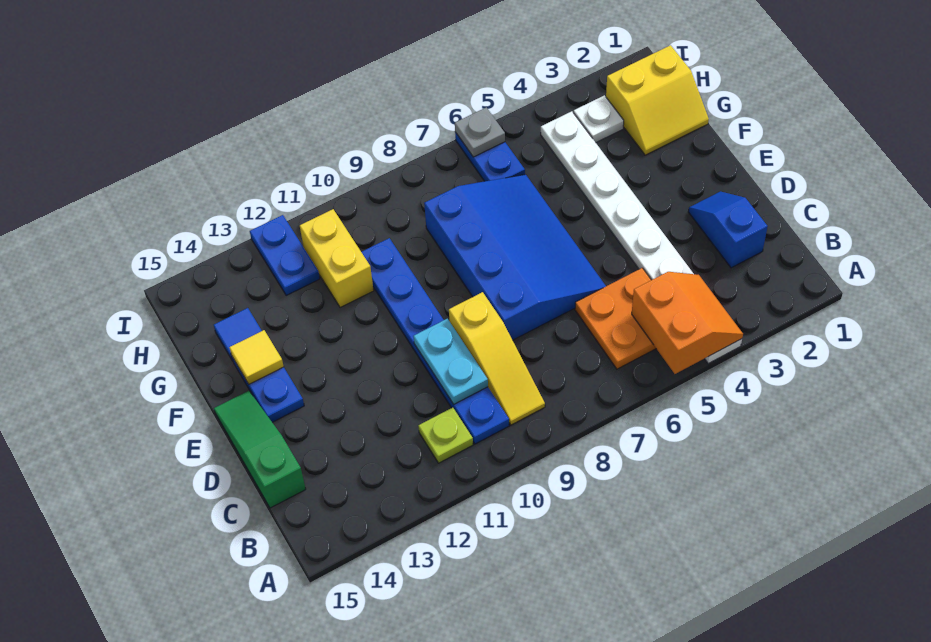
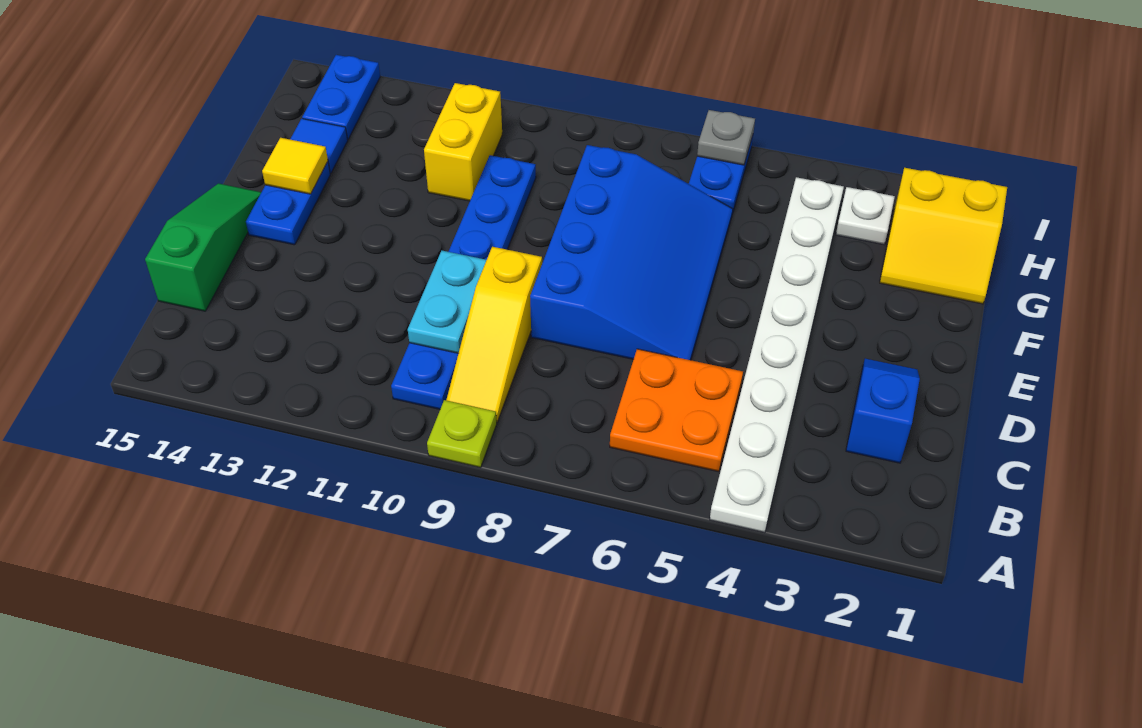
orange slope A4:B5 level 2 top 5 -> none
lime plate B11 level 1 -> lime plate A9 level 1
blue plate H12:I12 level 1 -> blue plate H14:I14 level 1

